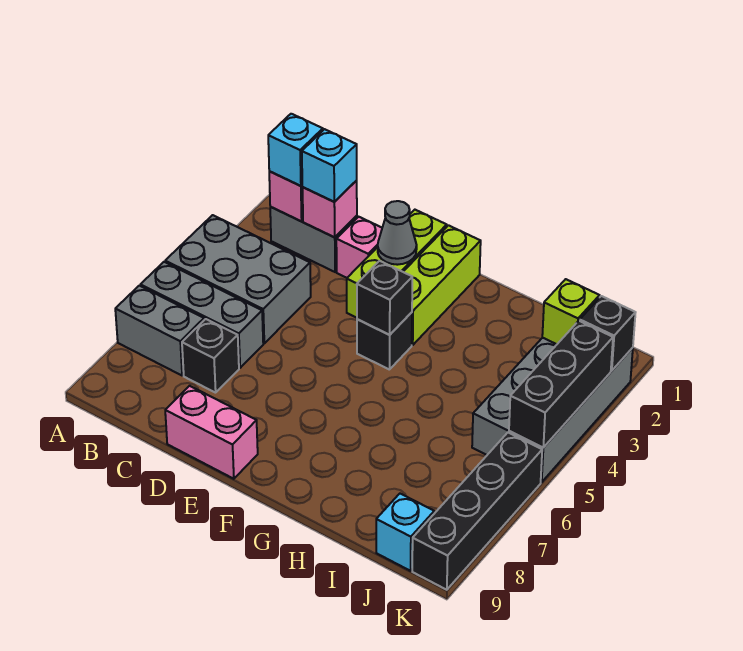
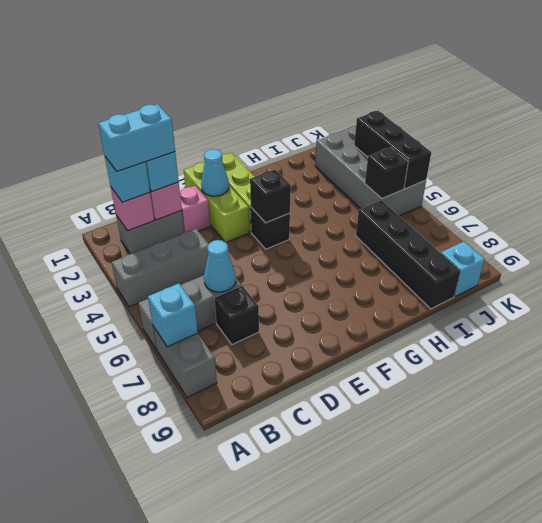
grey brick A4:C5 level 1 -> grey brick A4:C4 level 1
grey brick A7:B7 level 1 -> grey brick A7:A8 level 1
none -> cyan brick A7 level 2
none -> cyan brick B2:C2 level 4
none -> cyan cone C6 level 2
pink brick D9:E9 level 1 -> none
grey cone E2 level 2 -> cyan cone E2 level 2
lime brick J2 level 2 -> none
black brick K2 level 2 -> black brick J5 level 2
black brick K6:K9 level 1 -> black brick I6:I9 level 1

